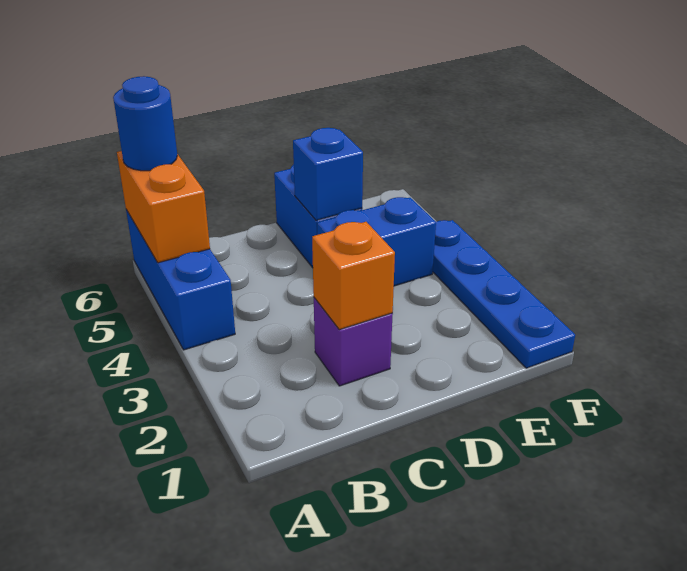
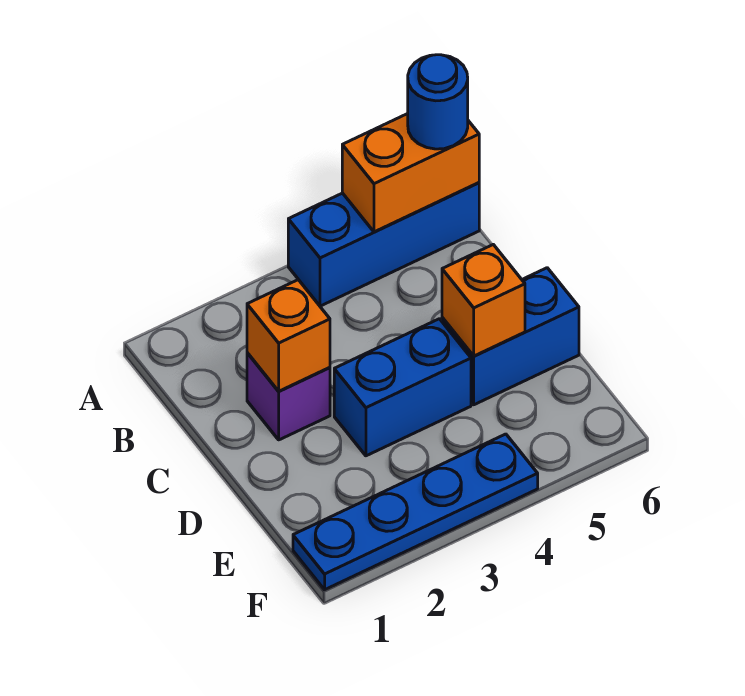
blue brick D4:E4 level 1 -> blue brick D3:D4 level 1
blue brick D5 level 2 -> orange brick D5 level 2

